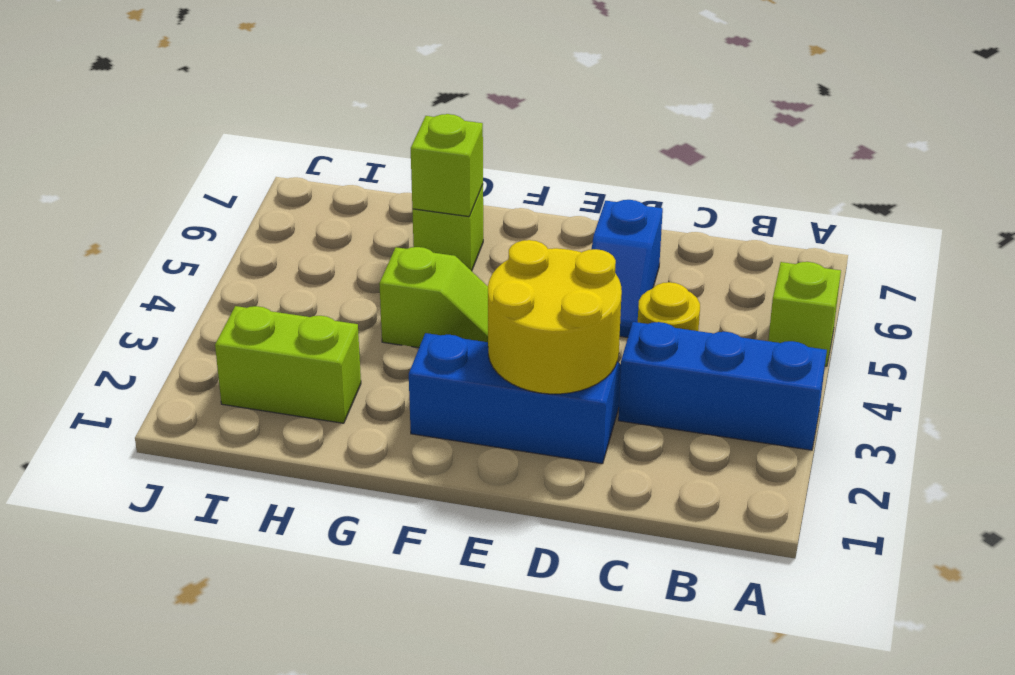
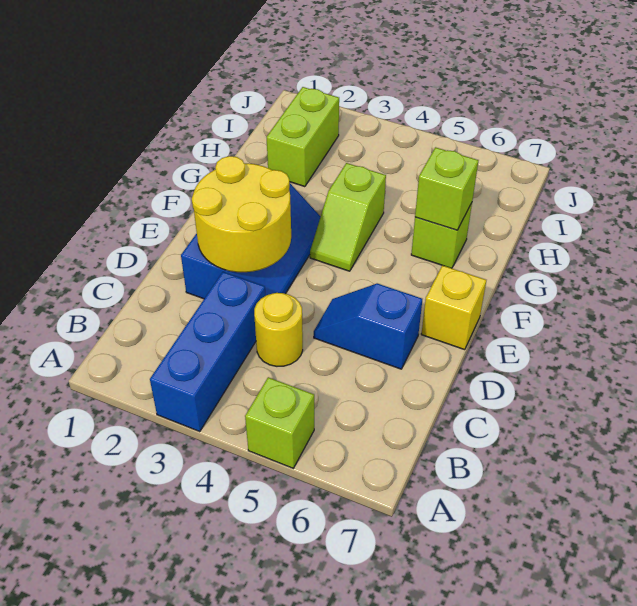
none -> yellow brick E7 level 1

